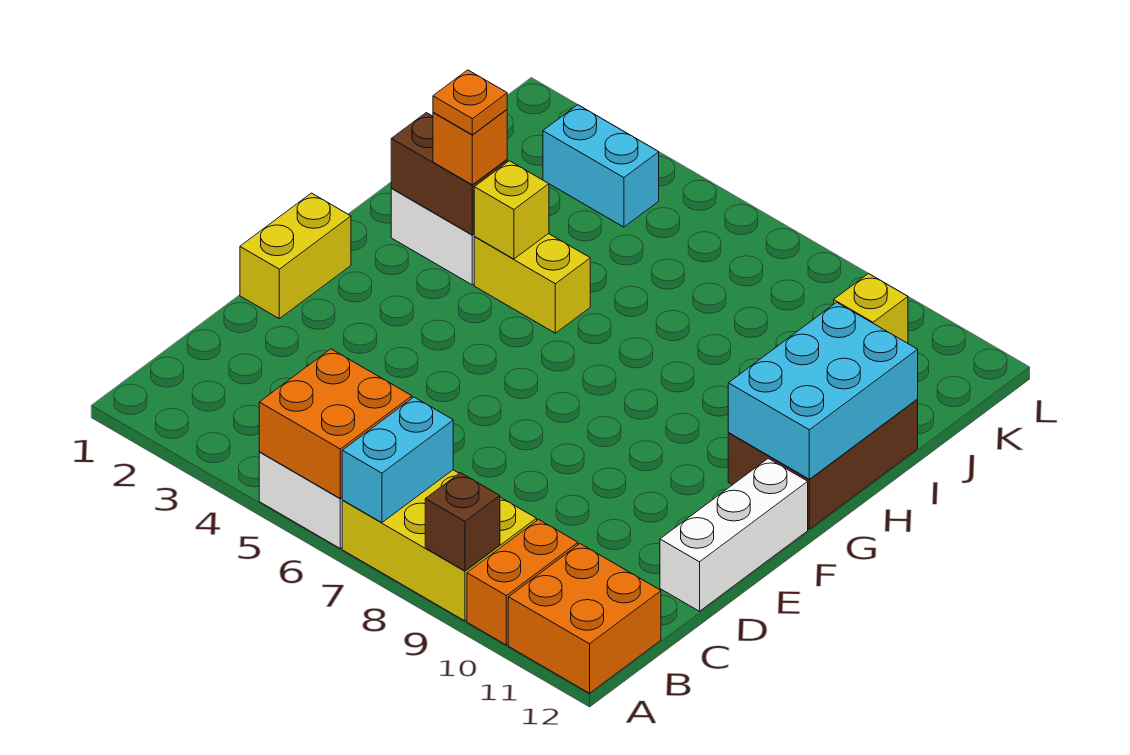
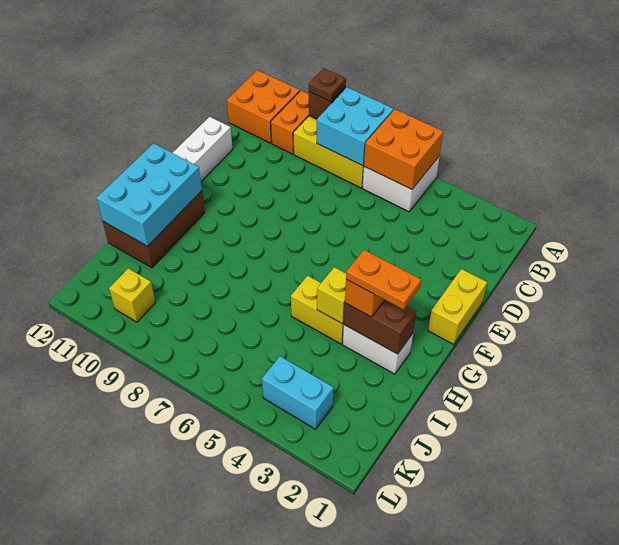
cyan brick A7:B7 level 2 -> cyan brick A7:B8 level 2
none -> brown plate A9 level 3
orange plate H3 level 4 -> orange plate H2:H3 level 4

